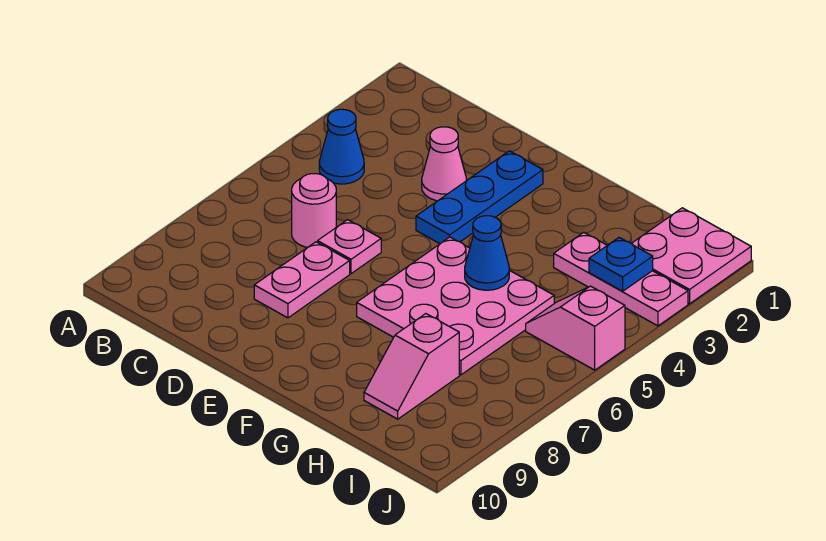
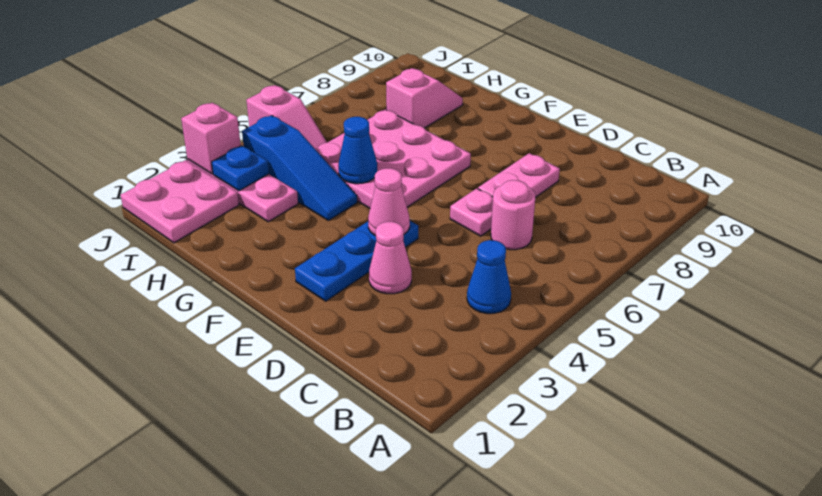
none -> pink cone E4 level 2
none -> blue slope G4:I4 level 1 top I
none -> pink brick J3 level 2

